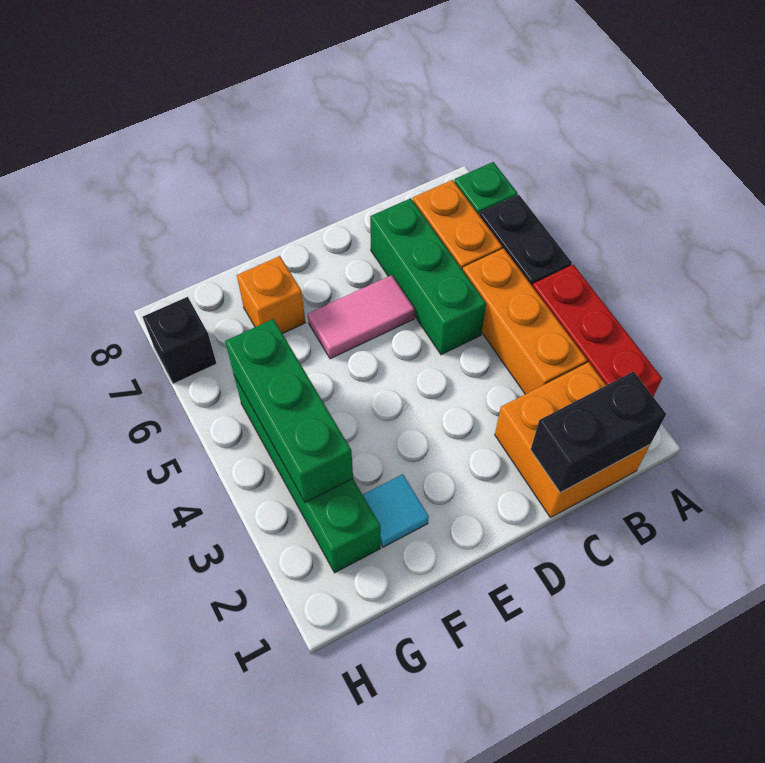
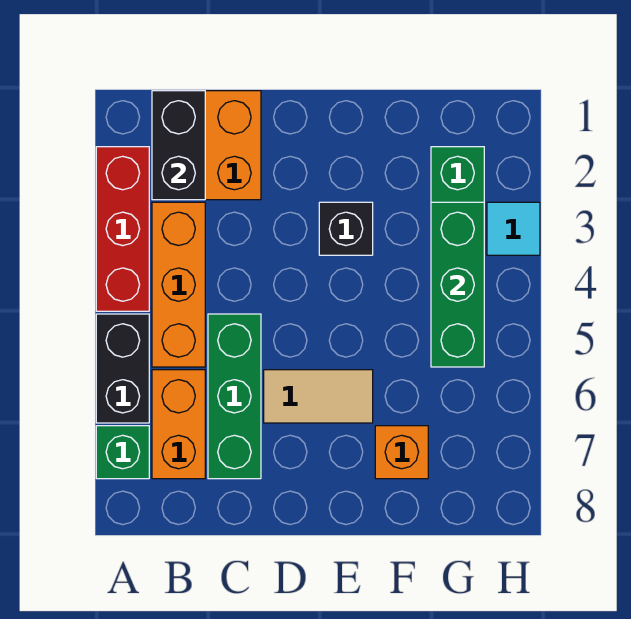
black brick B1:C1 level 2 -> black brick B1:B2 level 2
pink tile D6:E6 level 1 -> tan tile D6:E6 level 1
cyan tile F2 level 1 -> cyan tile H3 level 1
black brick H7 level 1 -> black brick E3 level 1

